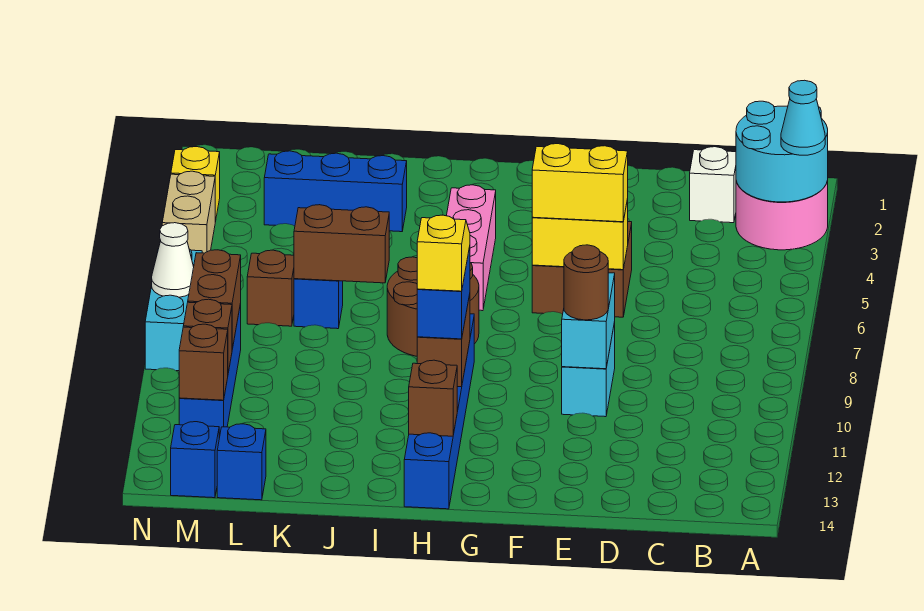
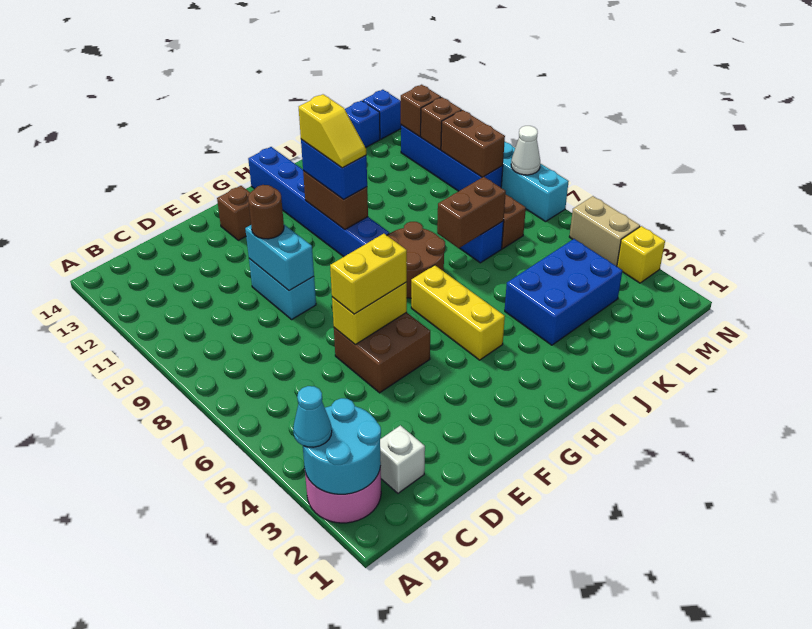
pink brick H4:H6 level 1 -> yellow brick H4:H6 level 1
brown brick H13 level 2 -> brown brick F13 level 1
blue brick J3:L3 level 1 -> blue brick J3:L4 level 1

